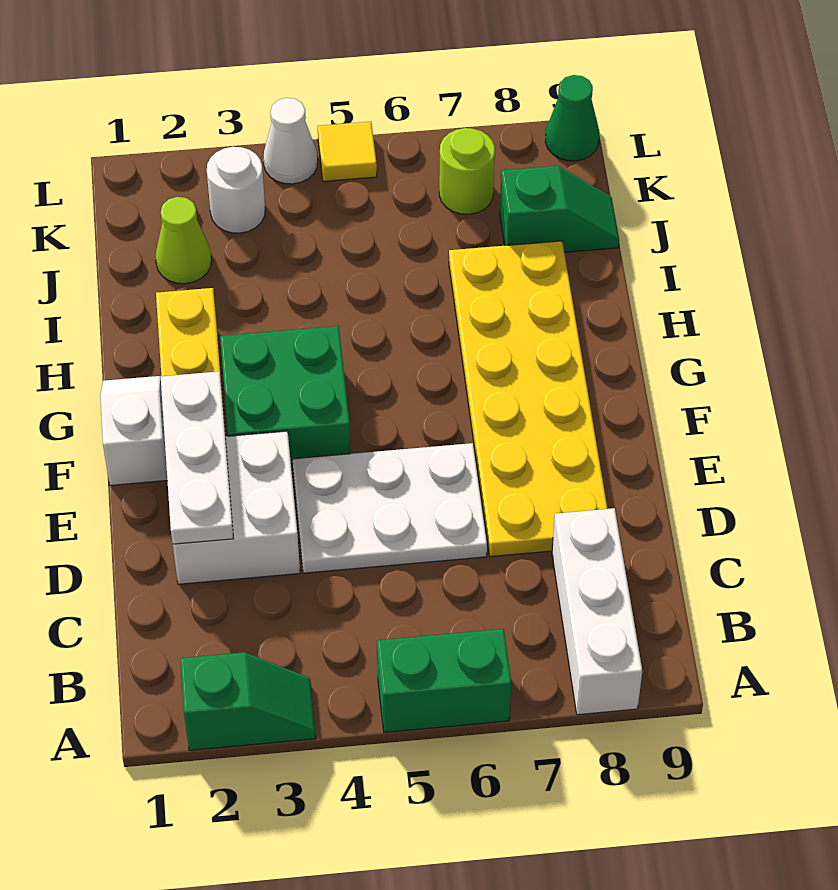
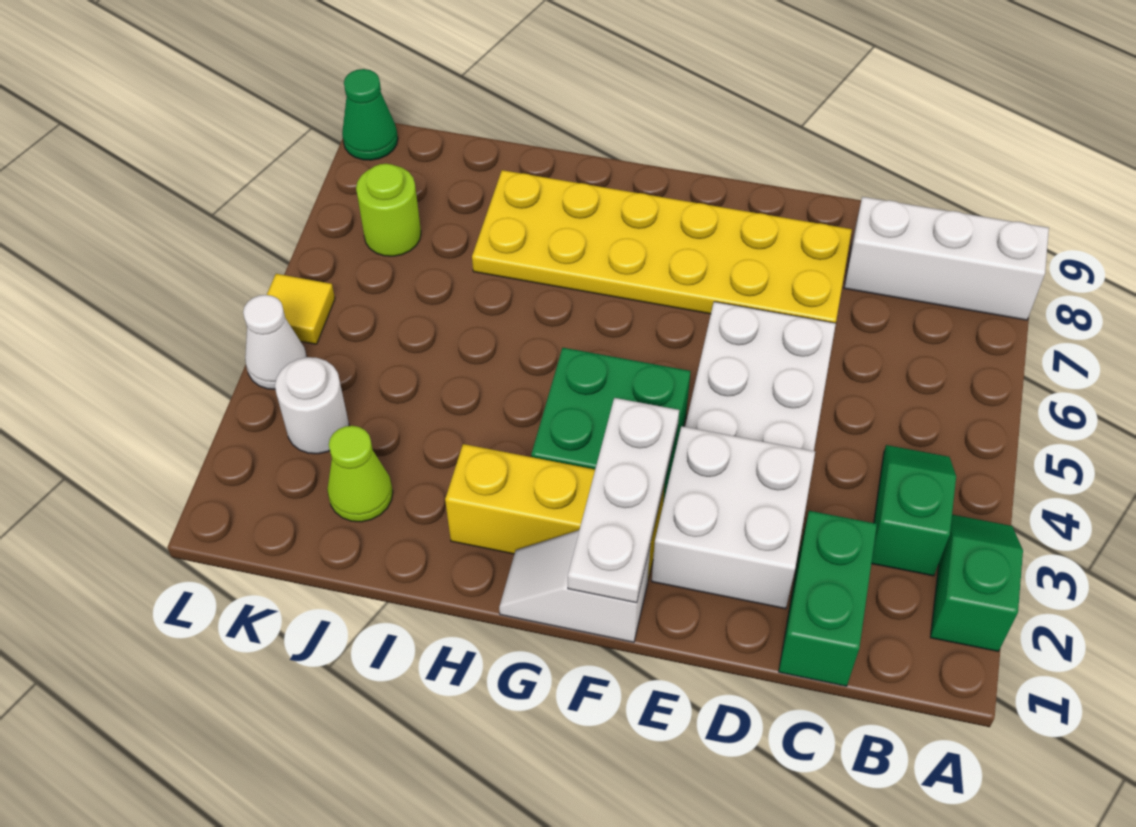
green brick A5:A6 level 1 -> green brick C1:C2 level 1
white plate D2:F2 level 2 -> white plate F1:F3 level 2
green slope J8:J9 level 1 top 8 -> green slope B3:B4 level 1 top 3

